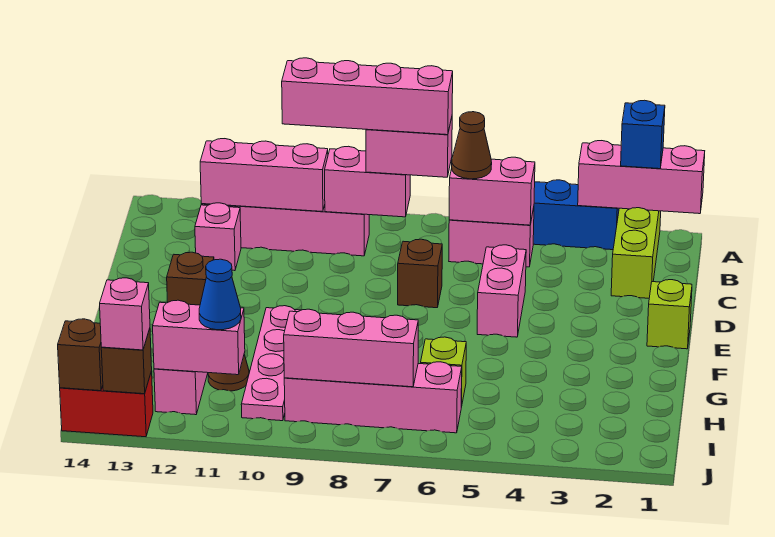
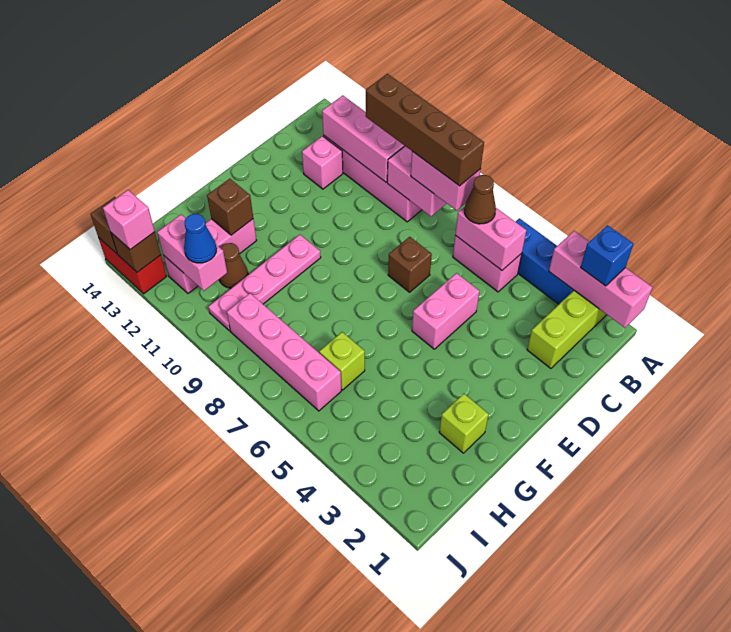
pink brick B7:B10 level 4 -> brown brick B7:B10 level 4
lime brick E1 level 1 -> lime brick G2 level 1
pink brick I7:I9 level 2 -> none

